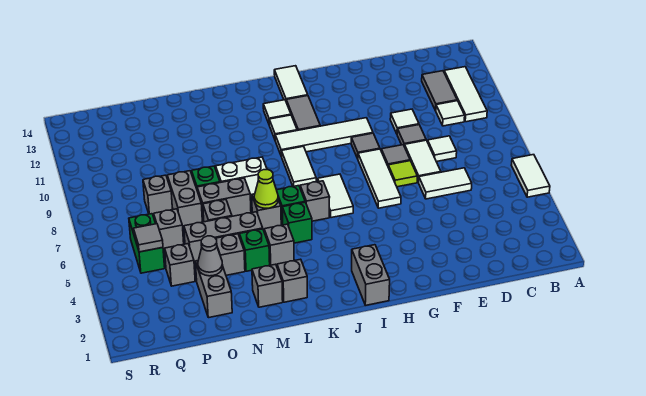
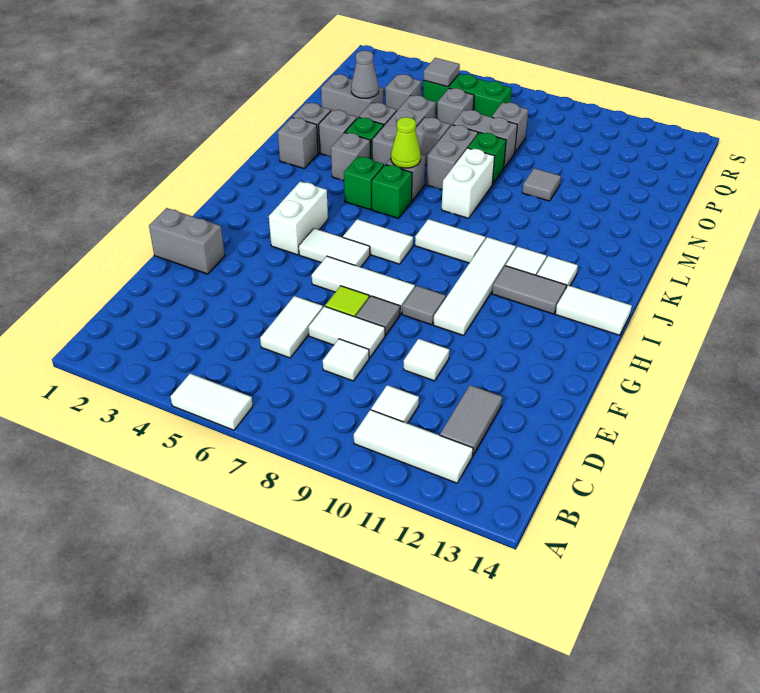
grey tile C11:C12 level 1 -> grey tile C12:D12 level 1
grey tile E9 level 1 -> grey tile N10 level 1
none -> white brick H4:I4 level 1
none -> white tile H5:H6 level 1
grey brick I1:I2 level 1 -> grey brick F1:F2 level 1
grey brick J6 level 1 -> grey brick M3 level 1
green brick Q5:Q6 level 1 -> green brick Q5:Q7 level 1

